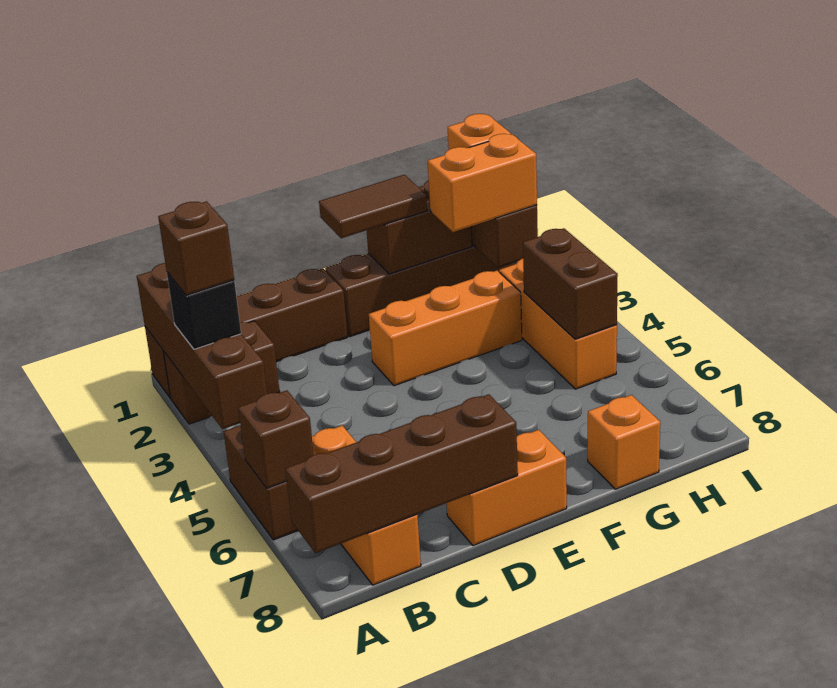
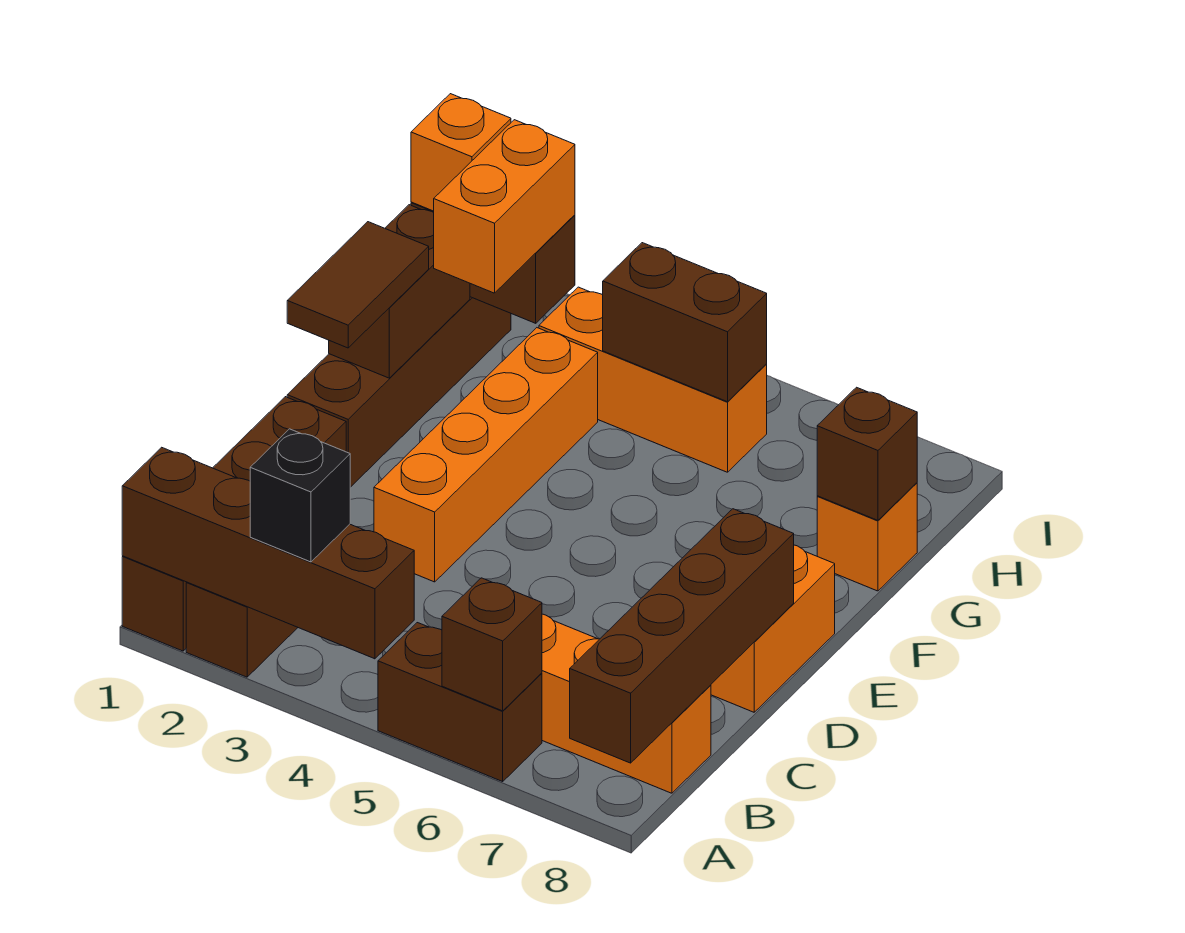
brown brick A3 level 4 -> brown brick G8 level 2
orange brick E3:G3 level 1 -> orange brick D3:G3 level 1

